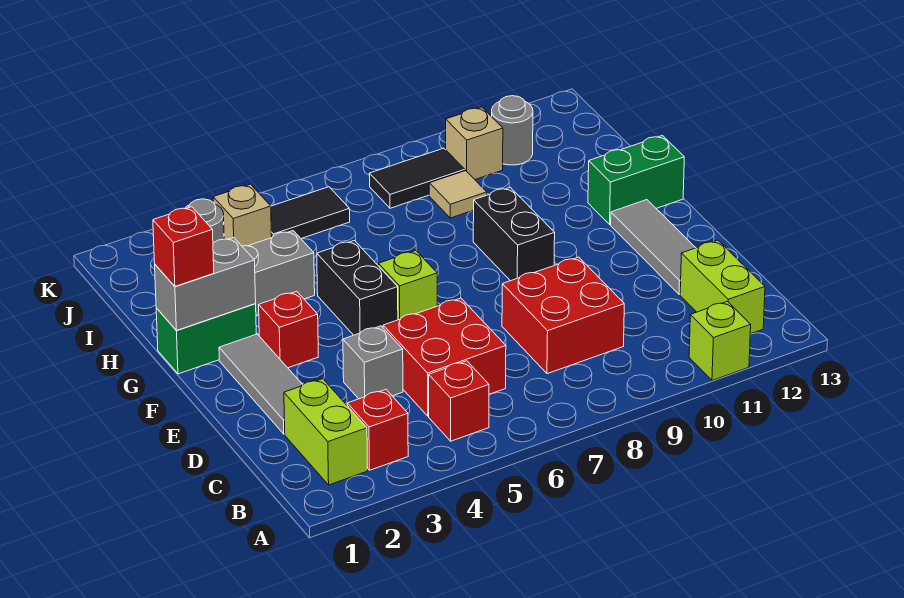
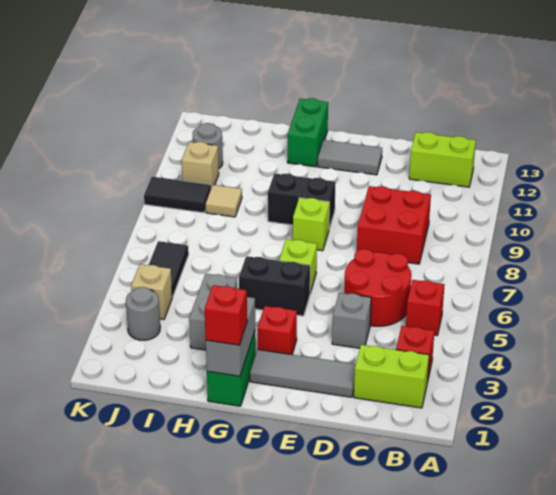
lime brick A11 level 1 -> lime brick F8 level 1
red brick C5:D6 level 1 -> red round brick C5:D6 level 1
grey tile D12:F12 level 1 -> grey tile E12:F12 level 1
black tile J8:J9 level 1 -> black tile J9:K9 level 1

